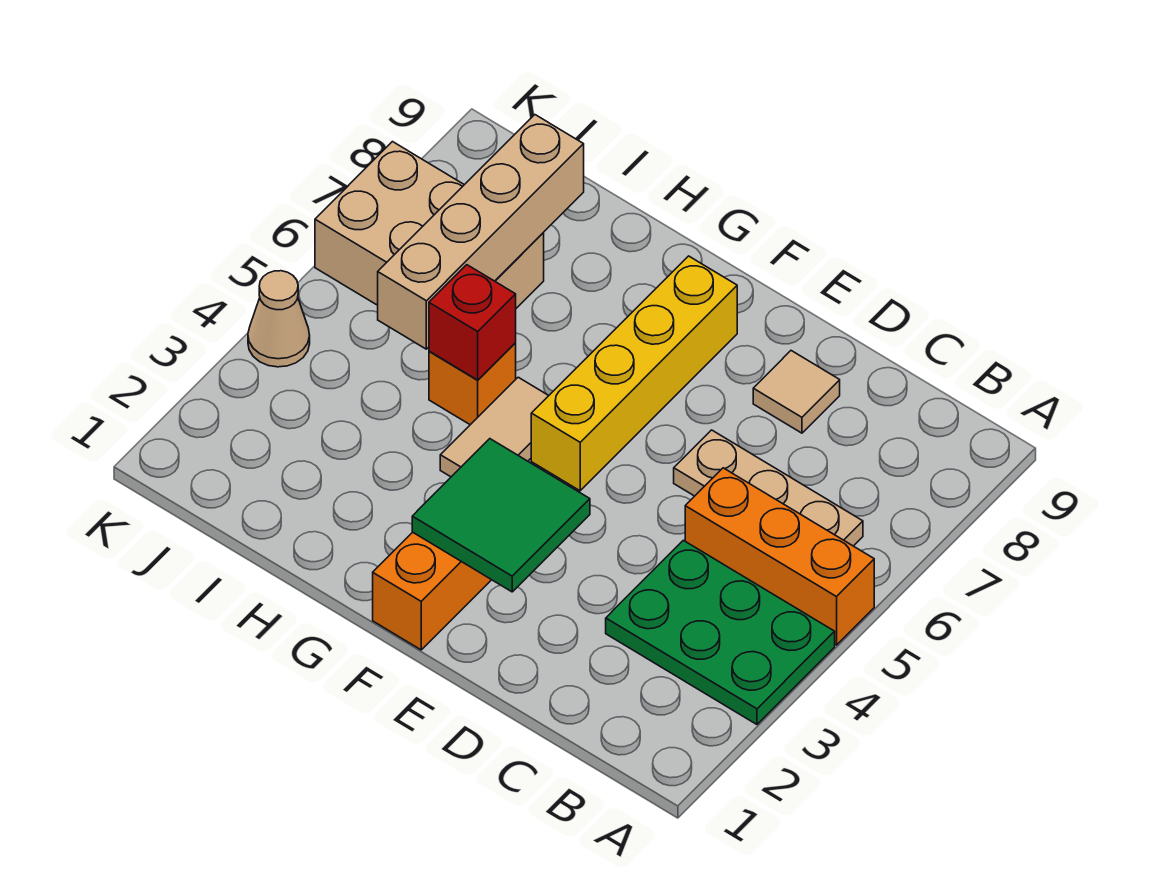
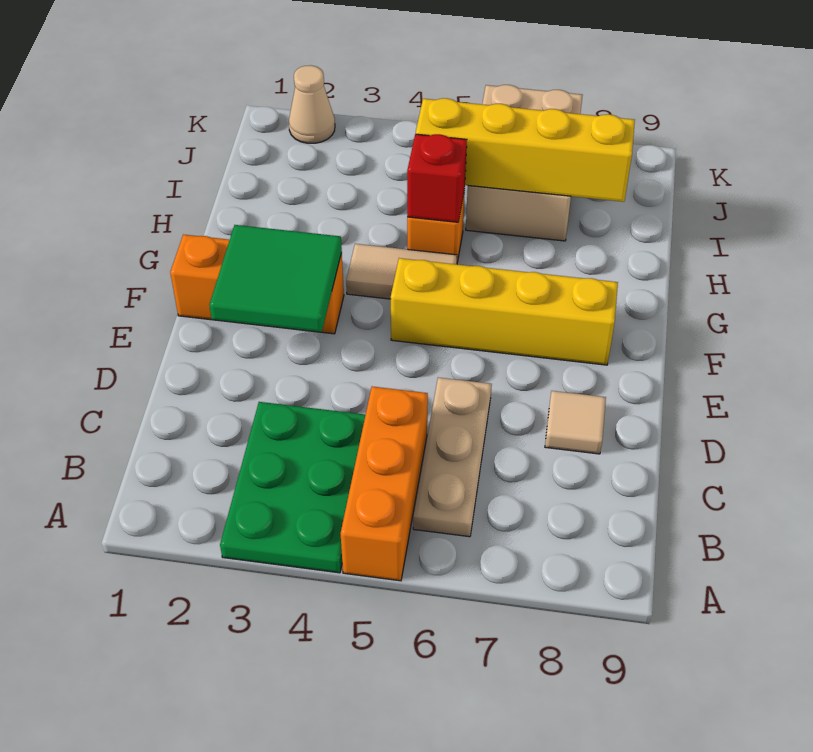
tan brick I5:I8 level 2 -> yellow brick I5:I8 level 2
tan cone K4 level 1 -> tan cone K2 level 1

